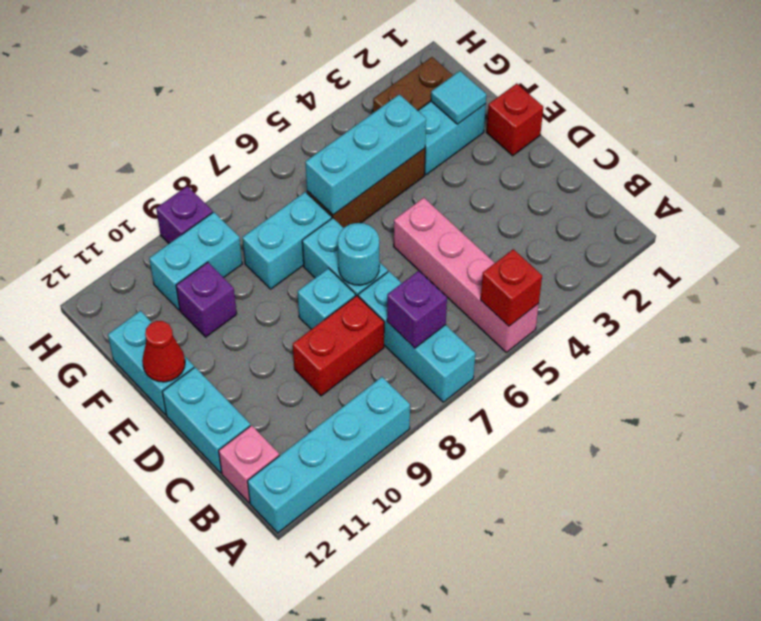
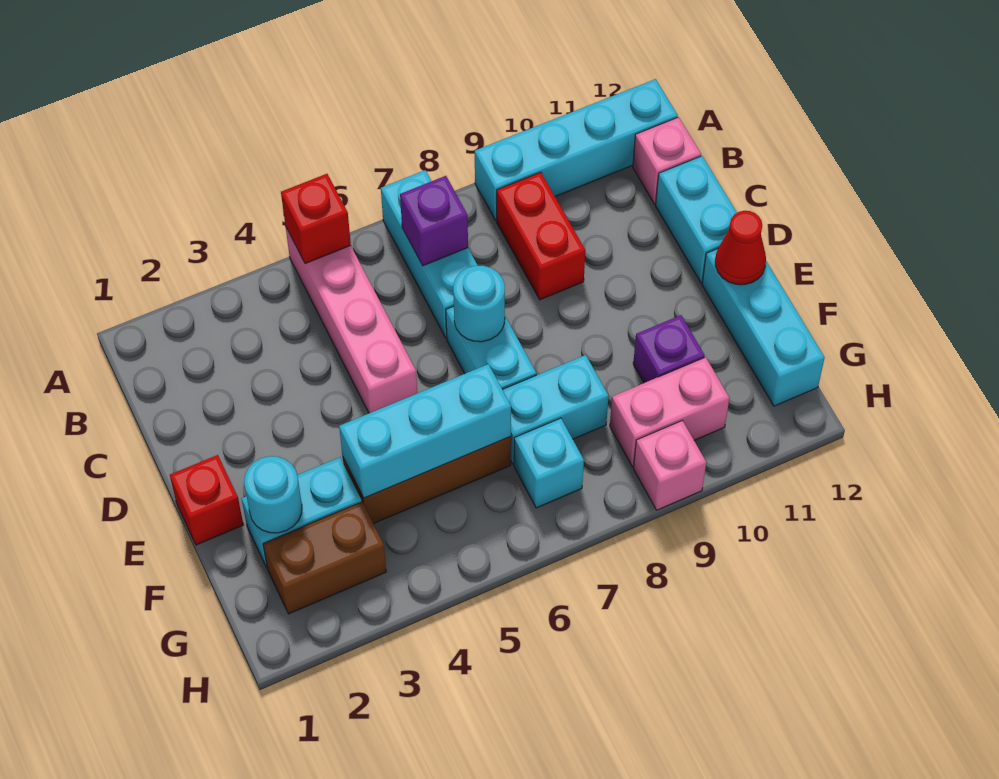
red brick C8:C9 level 1 -> red brick B9:C9 level 1
cyan brick D8 level 1 -> cyan brick G7 level 1
cyan brick E12:F12 level 1 -> cyan brick E12:G12 level 1
cyan tile F2 level 2 -> cyan round brick F2 level 2
cyan brick G9:G10 level 1 -> pink brick G9:G10 level 1
purple brick H9 level 1 -> pink brick H9 level 1

